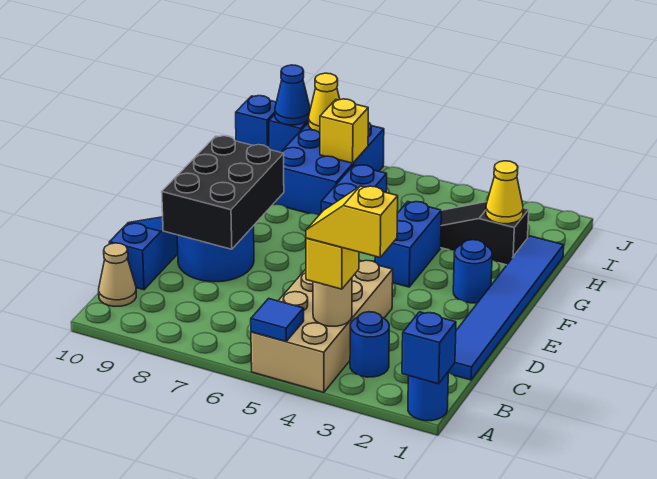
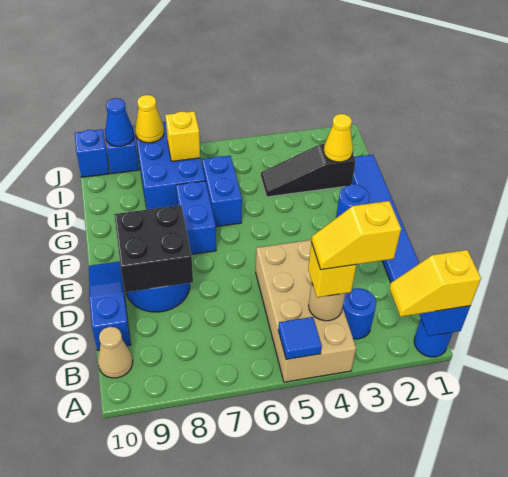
none -> yellow slope A1:A2 level 3 top 1
black brick D8:F9 level 2 -> black brick D8:E9 level 2
blue brick F4:G4 level 1 -> blue brick F7:G7 level 1

